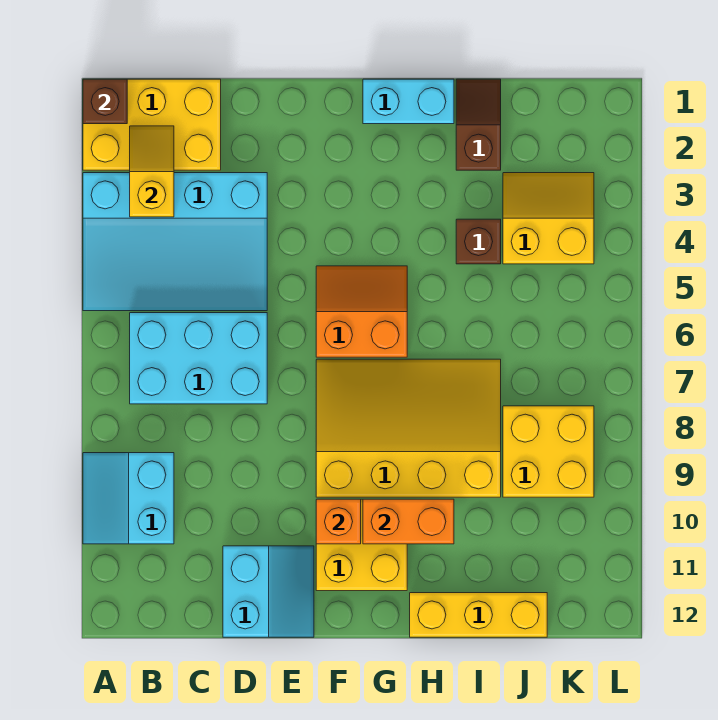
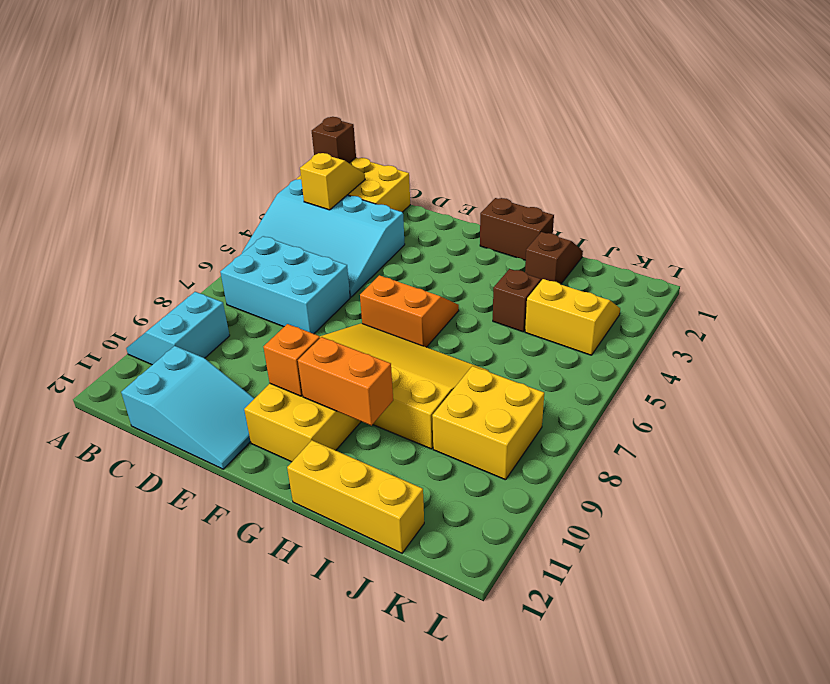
cyan slope D11:E12 level 1 top D -> cyan slope C11:E12 level 1 top C
cyan brick G1:H1 level 1 -> brown brick G1:H1 level 1

